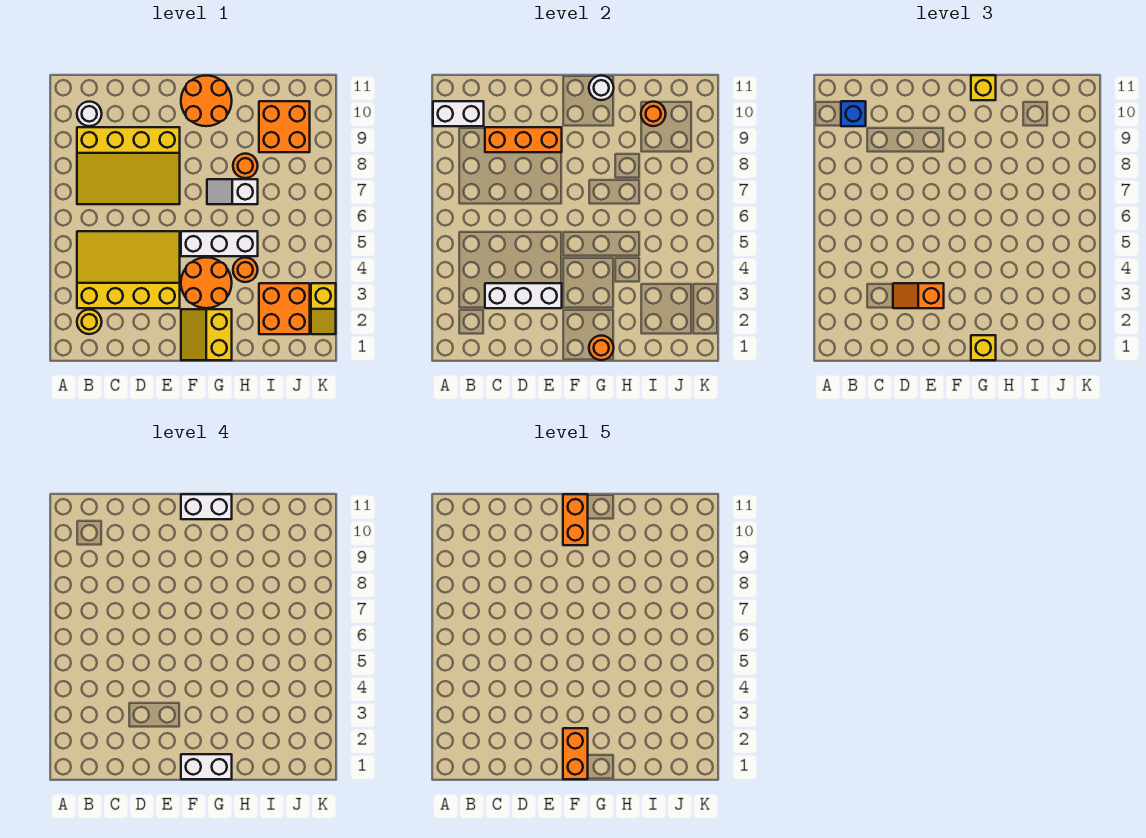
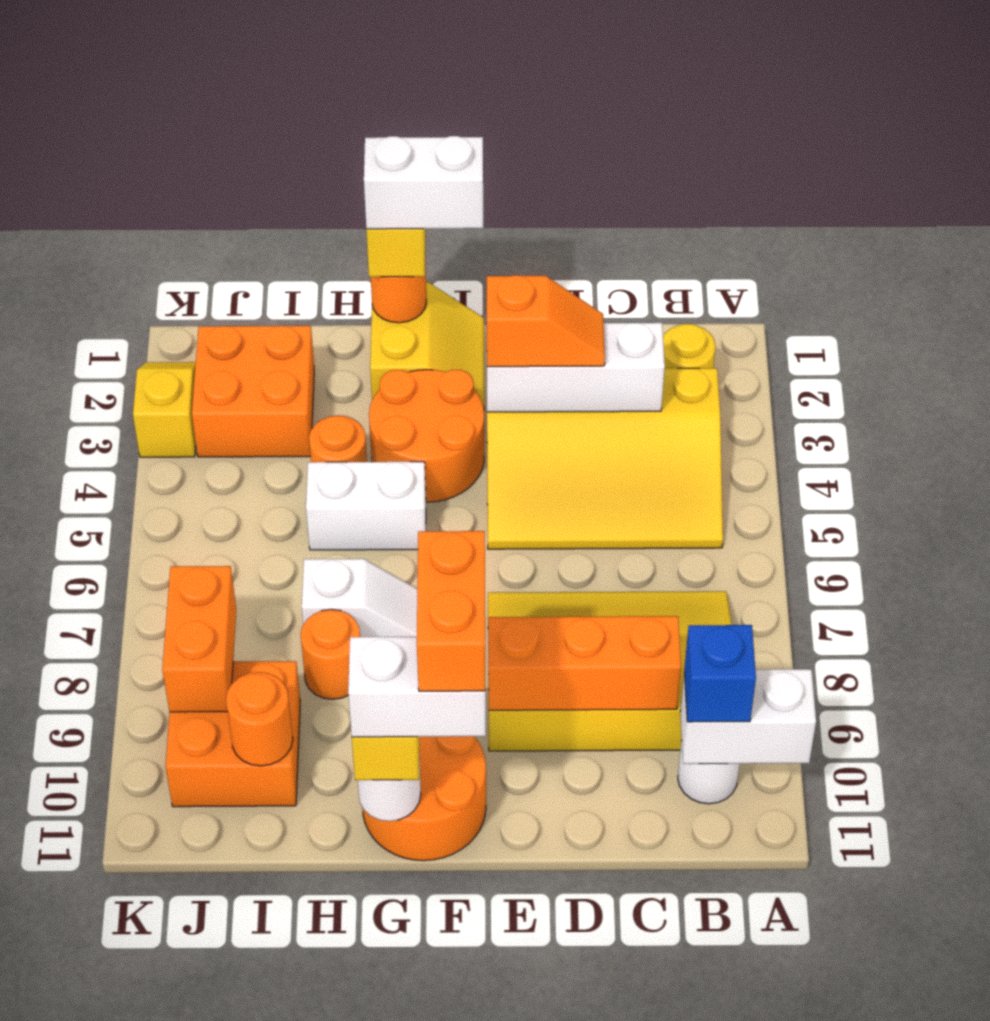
orange brick F1:F2 level 5 -> orange brick J8:J9 level 2
white brick F5:H5 level 1 -> white brick G5:H5 level 1

